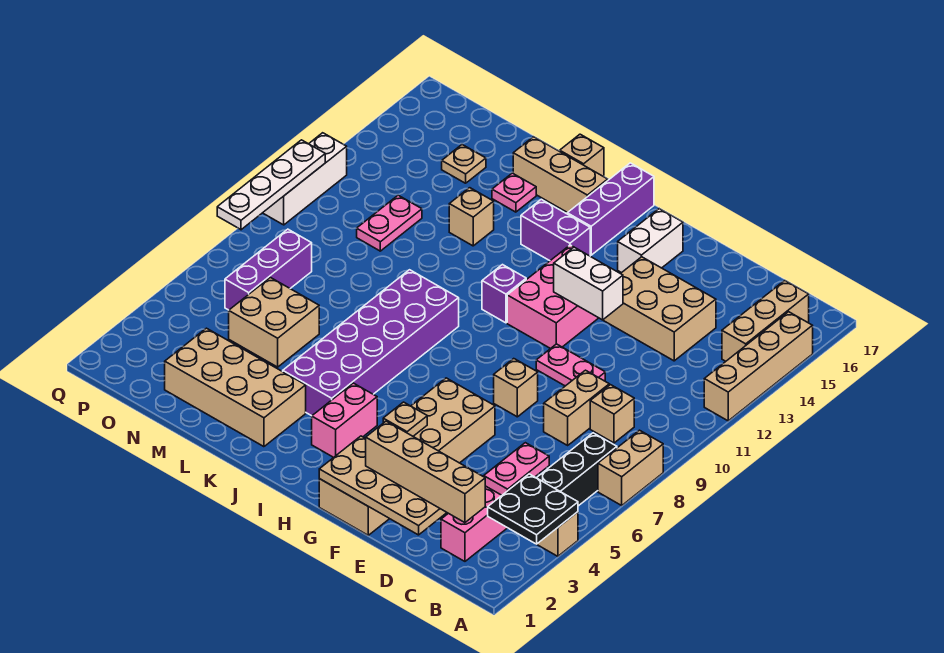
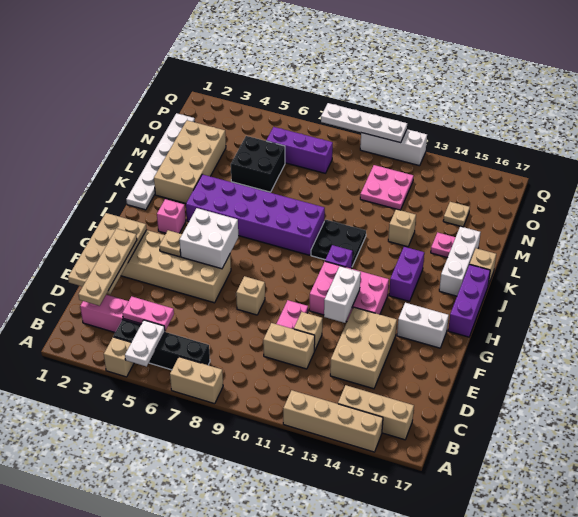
black plate A3:B4 level 2 -> black plate J10:K11 level 1
none -> white plate A5:B5 level 2
tan brick C2:F2 level 3 -> tan plate C2:F2 level 3
tan brick C9 level 1 -> tan brick E11 level 1
tan brick D8:D9 level 1 -> tan brick D10:D11 level 1
none -> white brick G5:H6 level 2
pink brick I3:I4 level 1 -> pink brick I3 level 1
purple brick I15:I17 level 1 -> purple brick H17:J17 level 1
none -> white plate J1:O1 level 1
tan brick J16:L16 level 1 -> white brick J16:L16 level 1
tan brick M5:N6 level 1 -> black brick M5:N6 level 1
pink plate N11:N12 level 1 -> pink plate N11:O12 level 1

